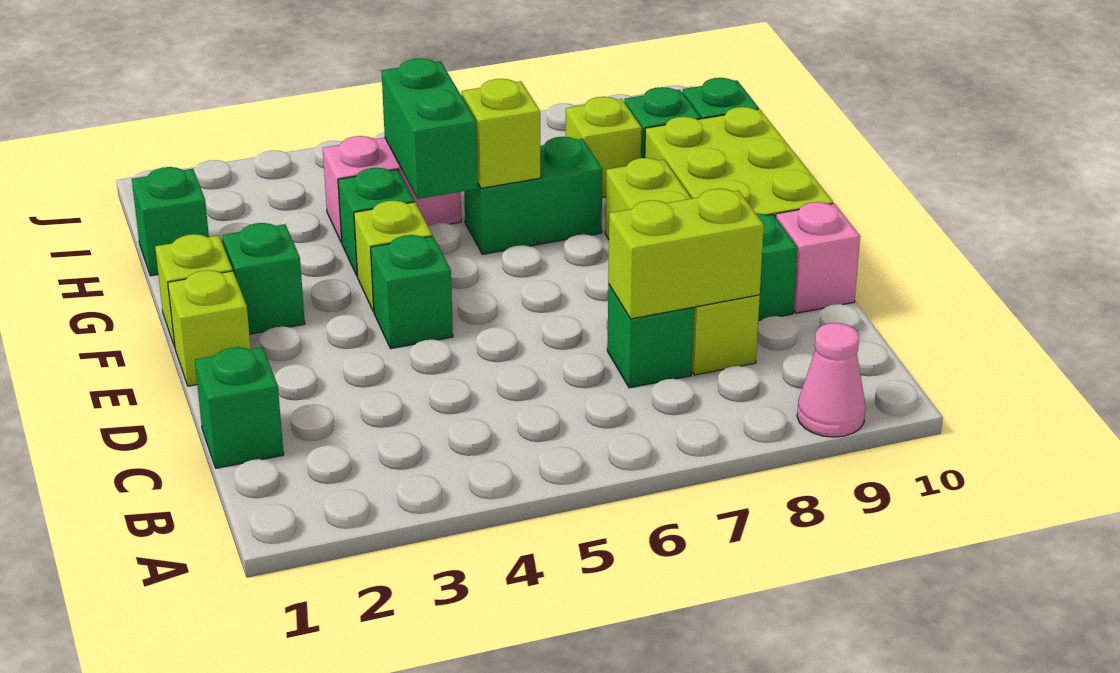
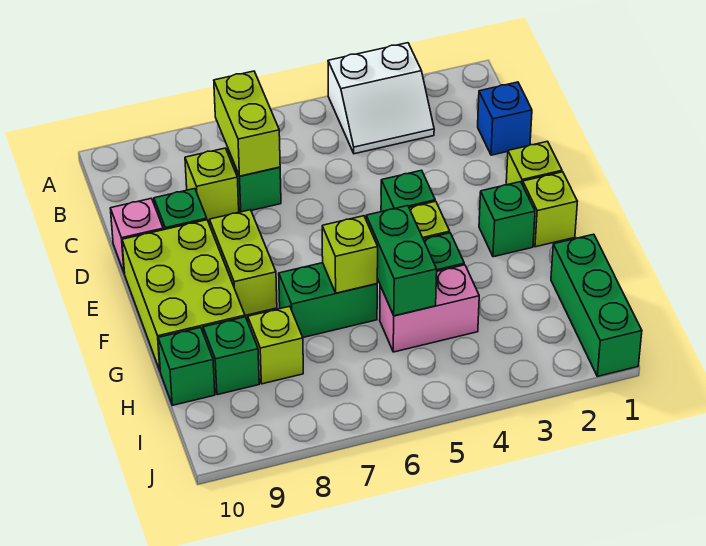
none -> white slope A3:B4 level 1 top A
pink cone A9 level 1 -> none
green brick C1 level 1 -> blue brick C1 level 1
lime brick C7:C8 level 2 -> lime brick B7:C7 level 2
green brick H1 level 1 -> green brick H1:J1 level 1

